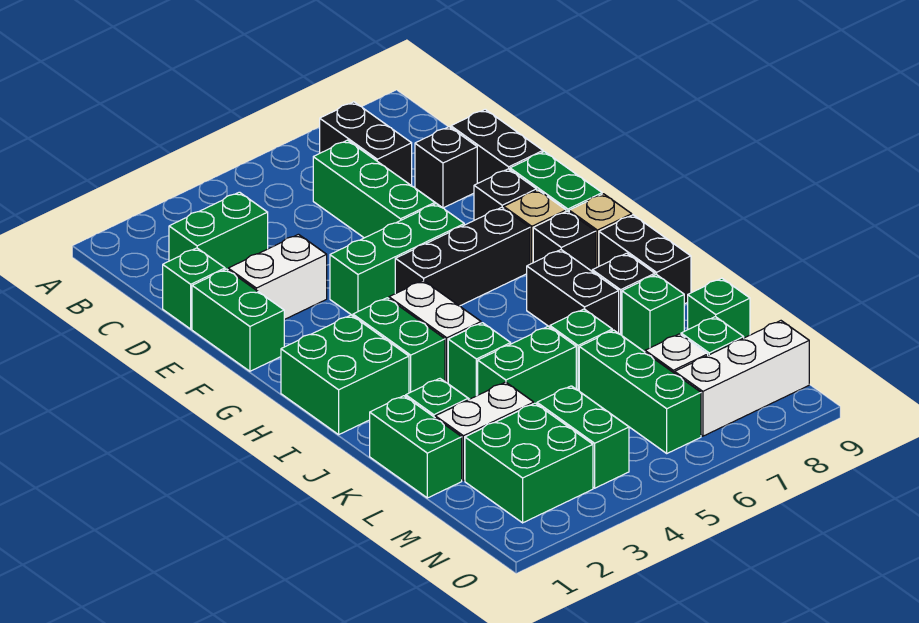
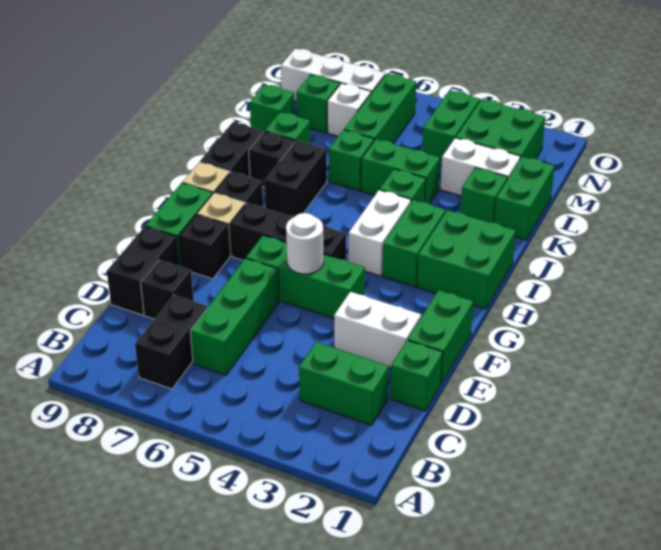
none -> white round brick F5 level 2

